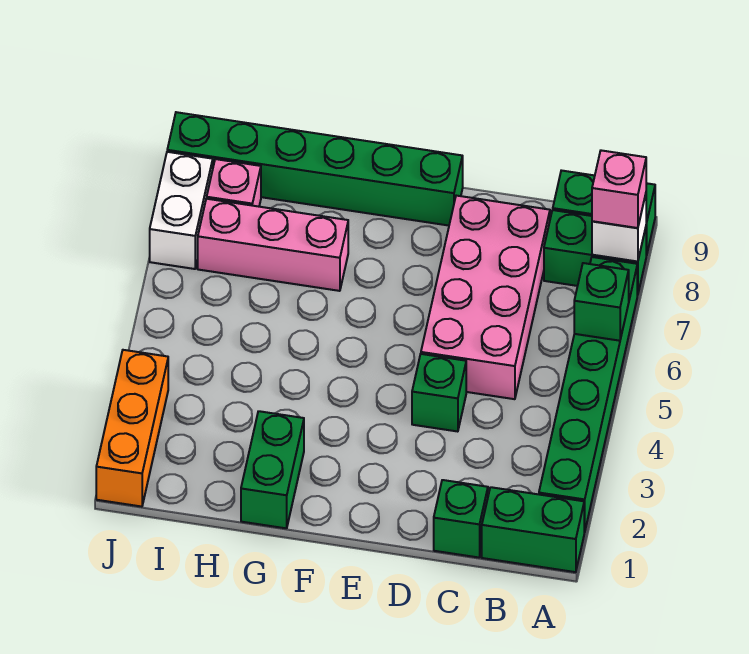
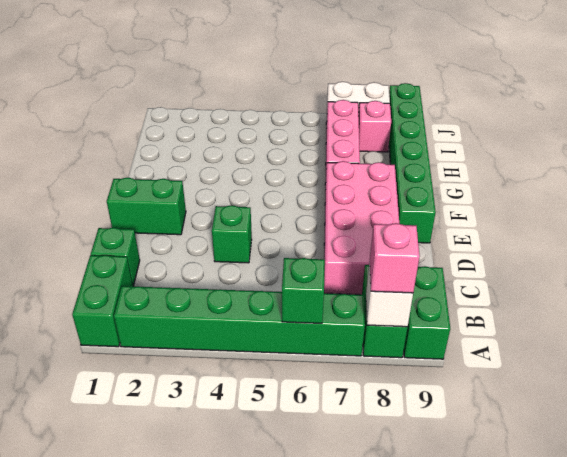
pink brick C5:D8 level 1 -> pink brick C7:F8 level 1
green brick G1:G2 level 1 -> green brick E1:E2 level 1
orange brick J1:J3 level 1 -> none

